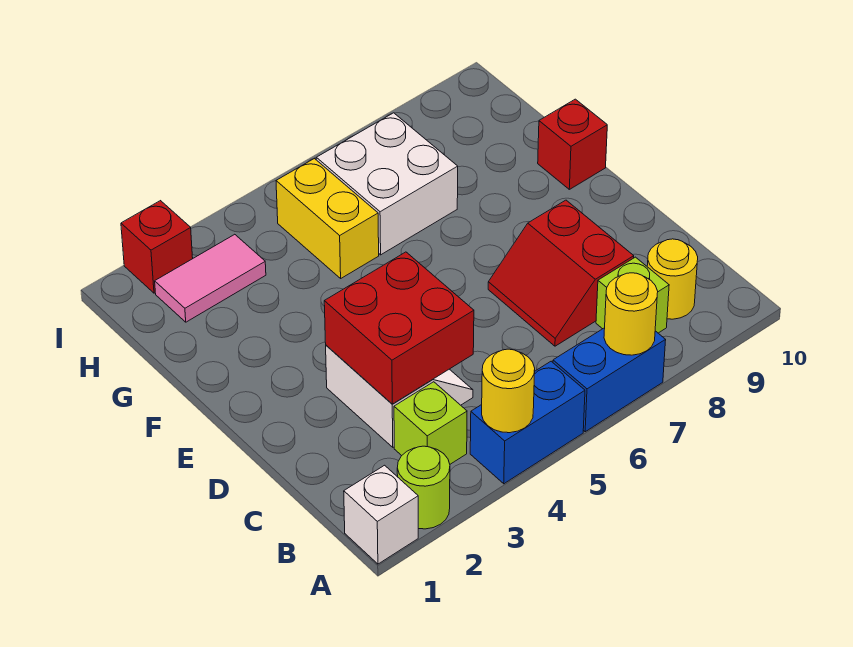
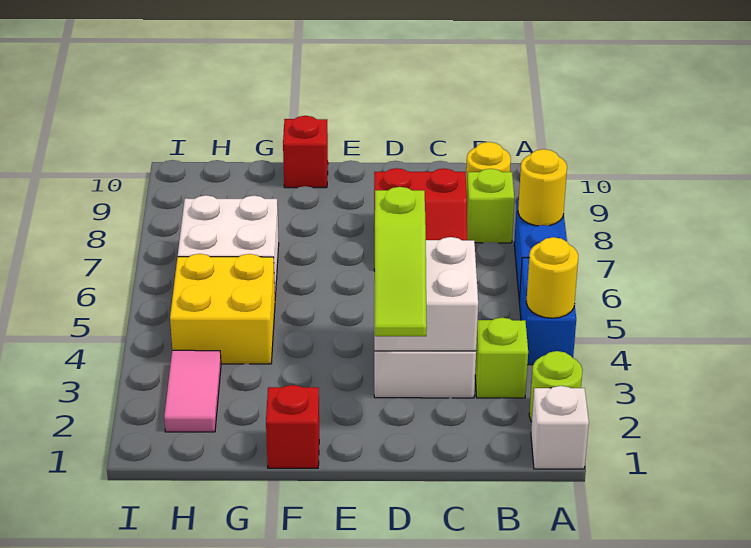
red brick C3:D4 level 2 -> white brick C3:D4 level 2
none -> lime slope D2:D4 level 3 top 4
yellow brick G5:H5 level 1 -> yellow brick G4:H5 level 1
red brick I2 level 1 -> red brick F1 level 1

